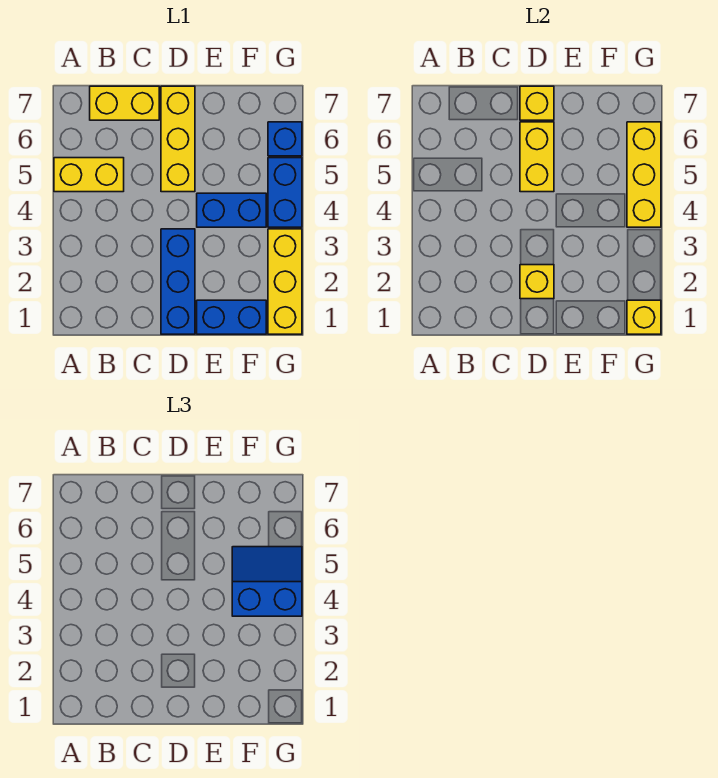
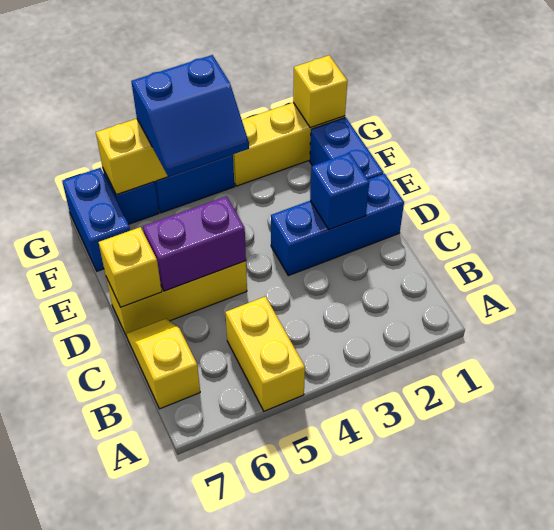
yellow brick B7:C7 level 1 -> yellow slope B7:C7 level 1 top B
yellow brick D2 level 2 -> blue brick D2 level 2
yellow brick D5:D6 level 2 -> purple brick D5:D6 level 2
blue brick E4:F4 level 1 -> blue brick F7:G7 level 1
blue slope F4:G5 level 3 top 4 -> blue slope F4:G5 level 3 top G

